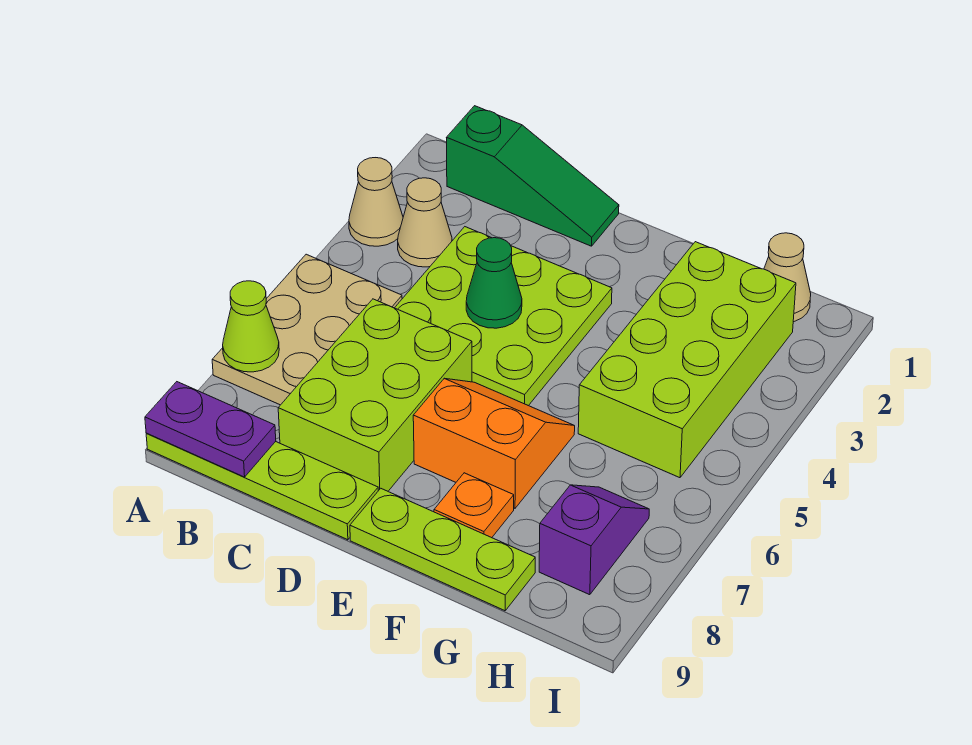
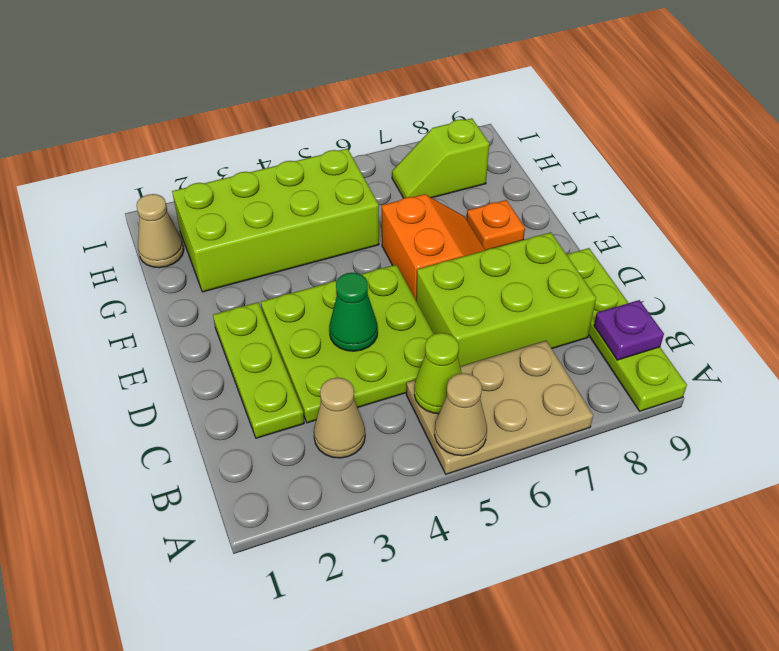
tan cone A3 level 1 -> tan cone A5 level 2
lime cone A7 level 2 -> lime cone B5 level 2
purple plate A9:B9 level 2 -> purple plate B9 level 2
green slope B1:D1 level 1 top B -> none
orange slope E6:F7 level 1 top 7 -> orange slope E6:F7 level 1 top 6
lime plate E9:G9 level 1 -> lime plate C2:E2 level 1
purple slope H7:H8 level 1 top 8 -> lime slope H7:H8 level 1 top 8

